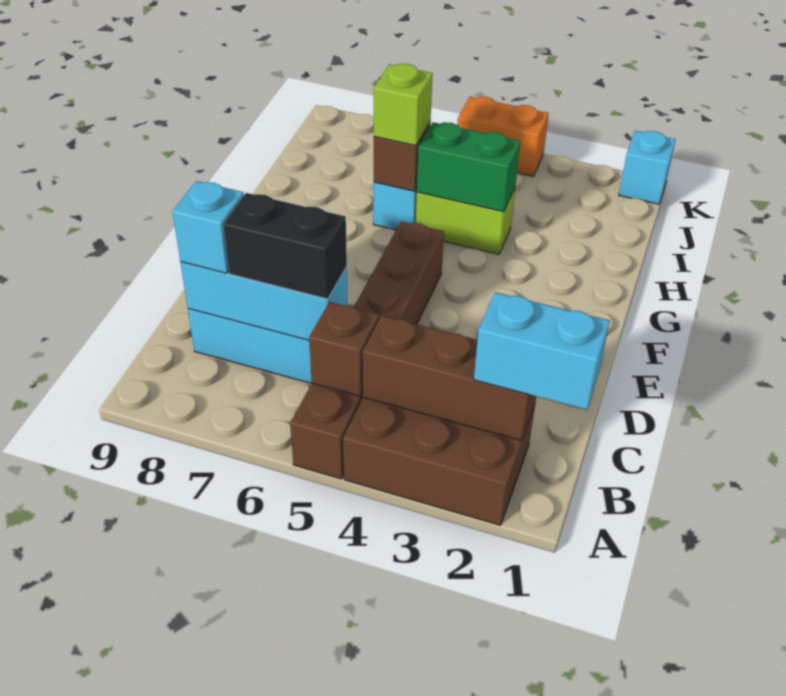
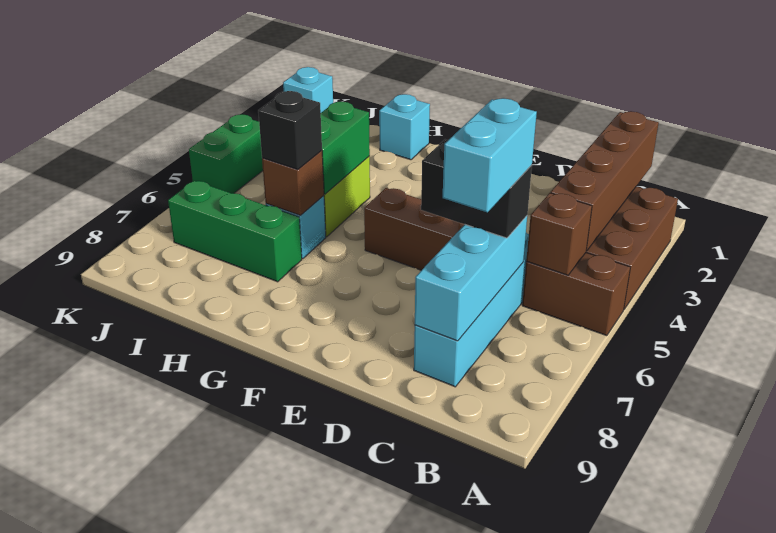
cyan brick B1:B2 level 3 -> cyan brick C6:C7 level 4
brown brick B2:B4 level 2 -> brown brick B1:B4 level 2
black brick C6:C7 level 3 -> black brick C6:D6 level 3
cyan brick C8 level 3 -> cyan brick H1 level 1
lime brick H6 level 3 -> black brick H6 level 3
none -> green brick H7:J7 level 1
orange brick K4:K5 level 1 -> green brick K4:K5 level 1

